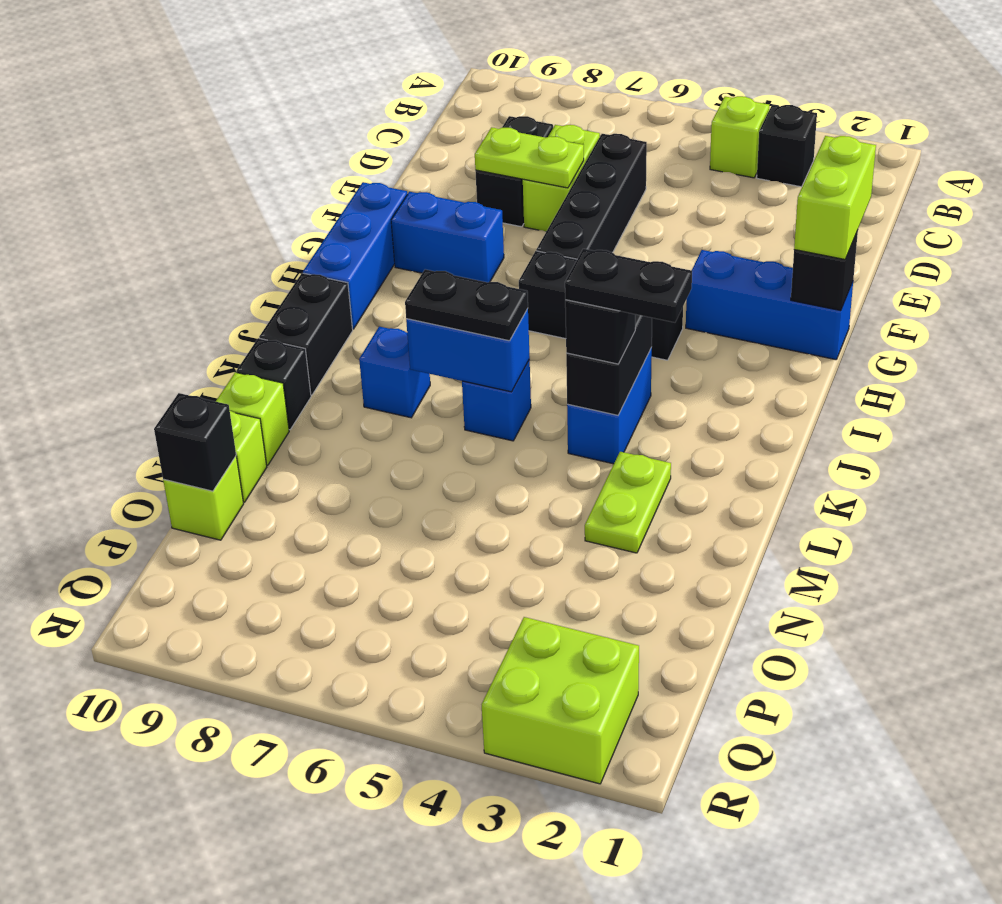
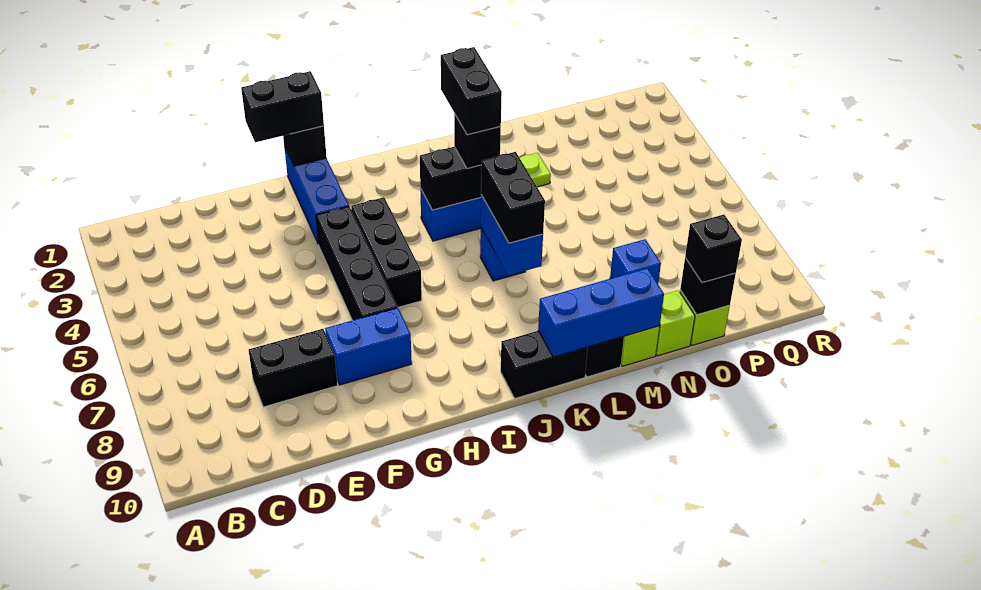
black brick B3 level 1 -> black brick O10 level 3
lime brick B4 level 1 -> none
black brick D6:G6 level 1 -> black brick G4:G7 level 1
lime brick D7:E7 level 1 -> none
lime plate E7:E8 level 2 -> none
lime brick F1:G1 level 3 -> black brick F1:G1 level 3
blue brick G8:G9 level 1 -> blue brick F8:G8 level 1
blue brick G10:I10 level 1 -> blue brick K10:M10 level 2
black plate K3:K4 level 4 -> black brick K3:K4 level 4
black plate K6:K7 level 3 -> black brick K6:K7 level 3
blue brick K8 level 1 -> blue brick N8 level 1
lime brick Q2:R3 level 1 -> none

